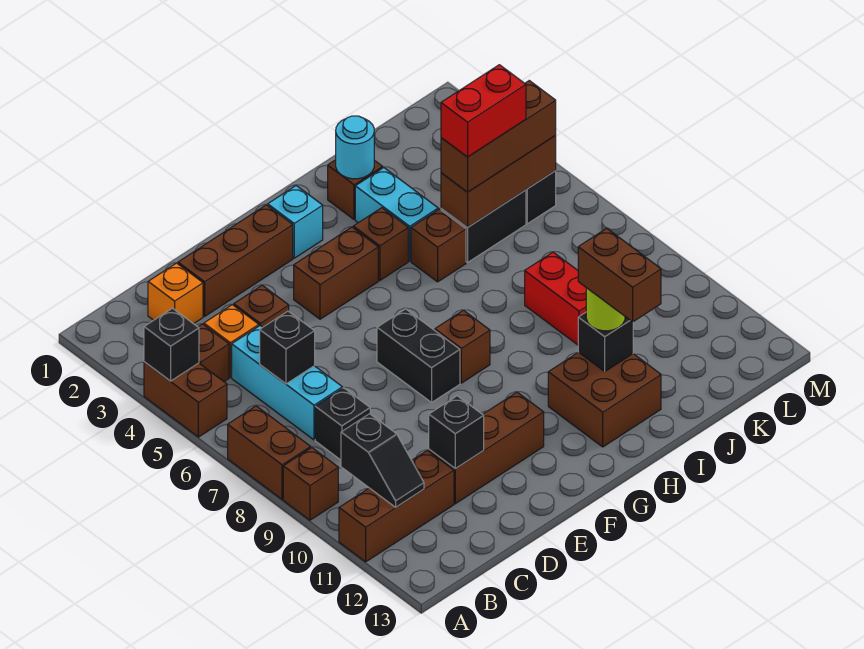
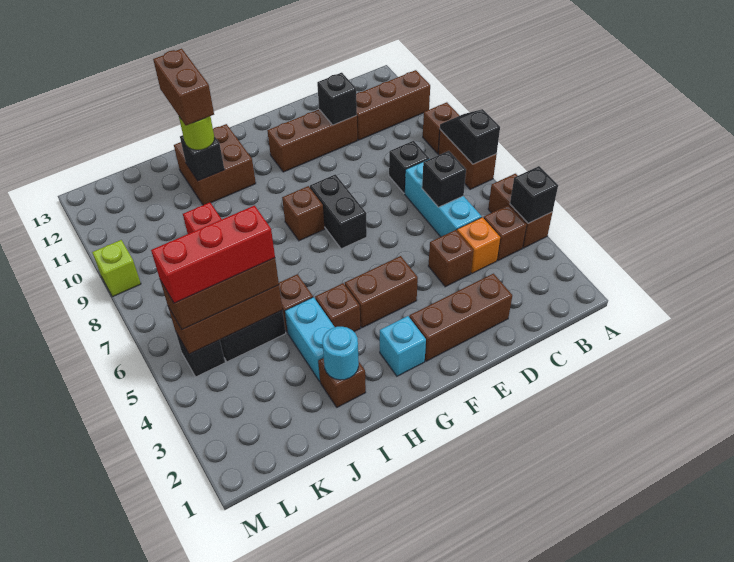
black slope B10:B11 level 2 top 10 -> black slope A7:A8 level 2 top 7
orange brick C2 level 1 -> none
red brick J5:K5 level 4 -> red brick J5:L5 level 4
none -> lime brick M9 level 1

